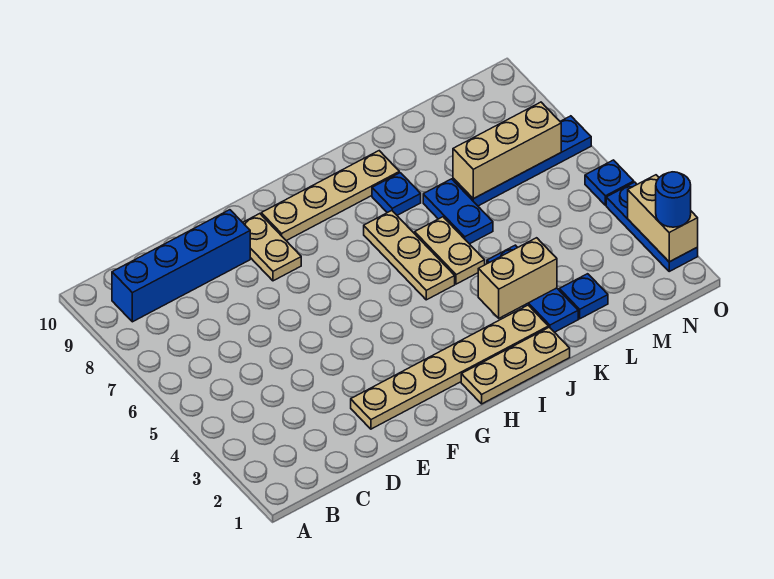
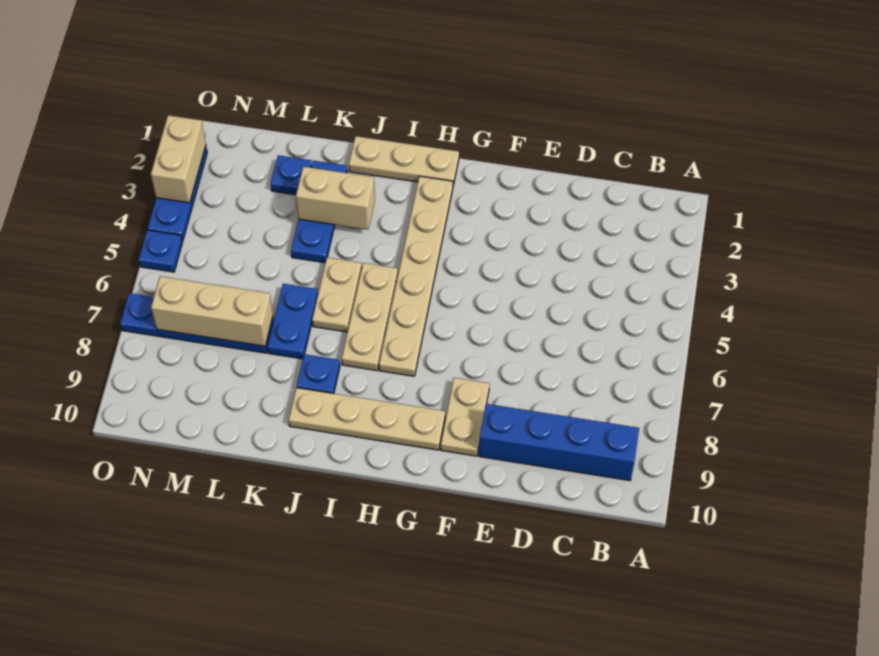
tan plate E2:J2 level 1 -> tan plate H2:H7 level 1
blue round brick O2 level 3 -> none

